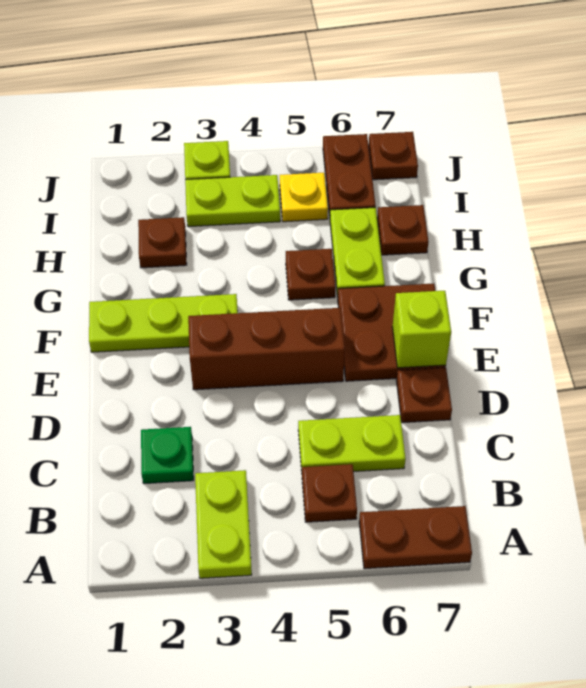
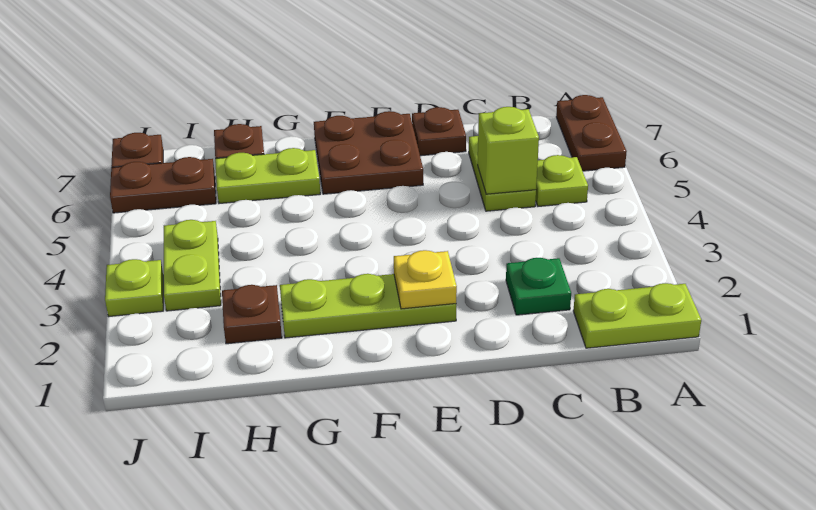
lime plate A3:B3 level 1 -> lime plate A1:B1 level 1
brown plate B5 level 1 -> lime plate B5 level 1
brown brick E3:E5 level 1 -> none
lime brick E7 level 2 -> lime brick C5 level 2
lime plate F1:F3 level 1 -> lime plate E2:G2 level 1
brown plate G5 level 1 -> none
yellow plate I5 level 1 -> yellow plate E2 level 2

